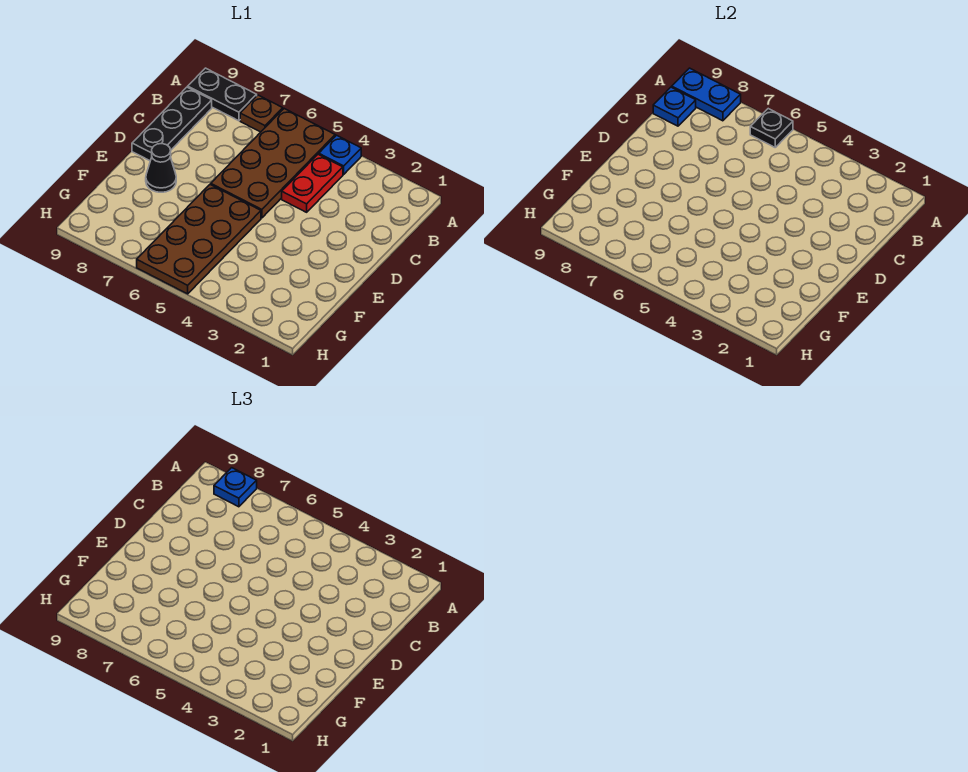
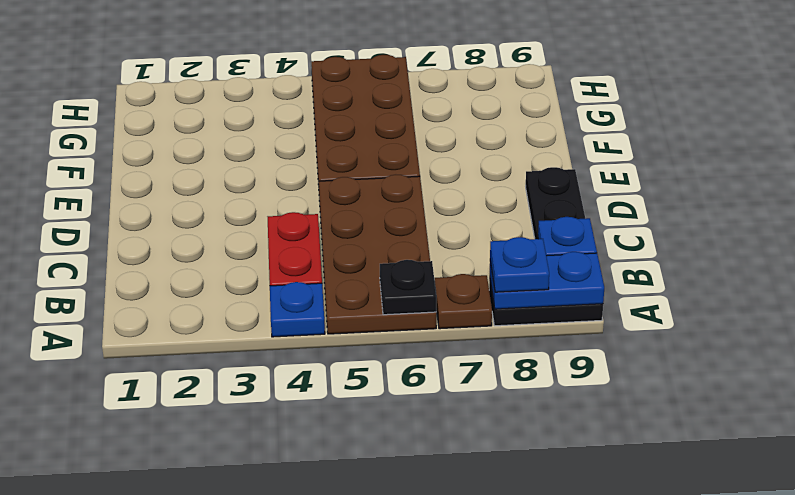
black cone E8 level 1 -> none

